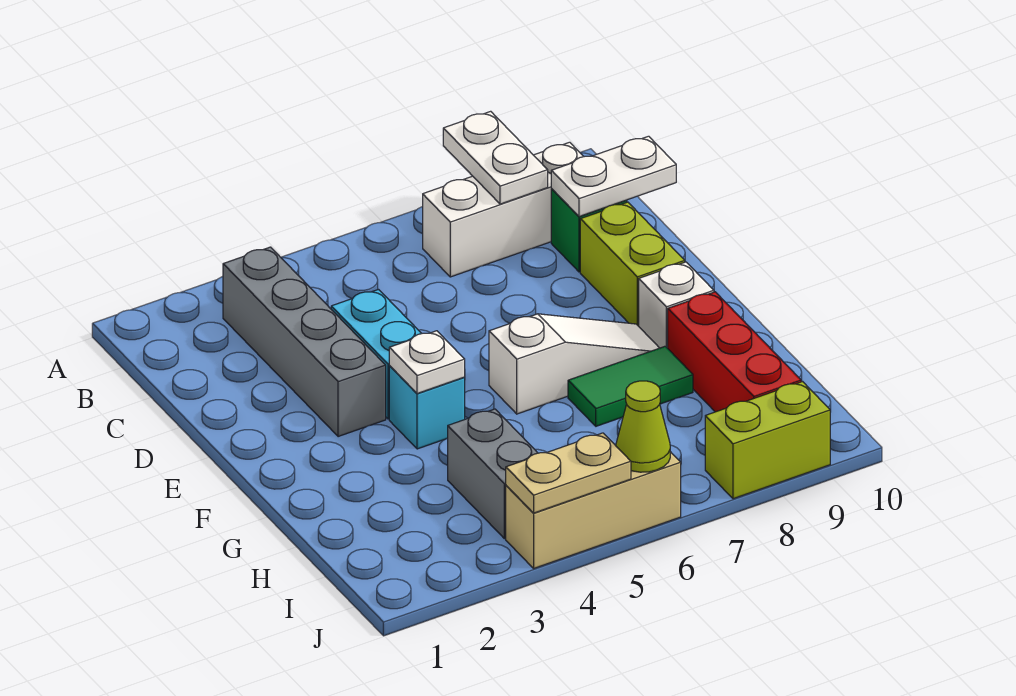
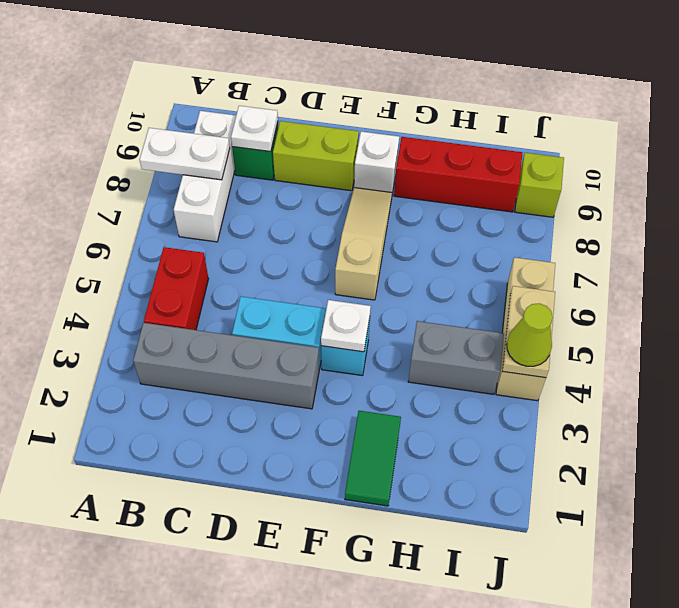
none -> red brick B4:B5 level 1
white plate C9:C10 level 2 -> white plate C9 level 2
white slope F6:F8 level 1 top 6 -> tan slope F6:F8 level 1 top 6
green tile G7:G8 level 1 -> green tile G1:G2 level 1
lime cone J6 level 2 -> lime cone J4 level 3
lime brick J8:J9 level 1 -> lime brick J9 level 1

